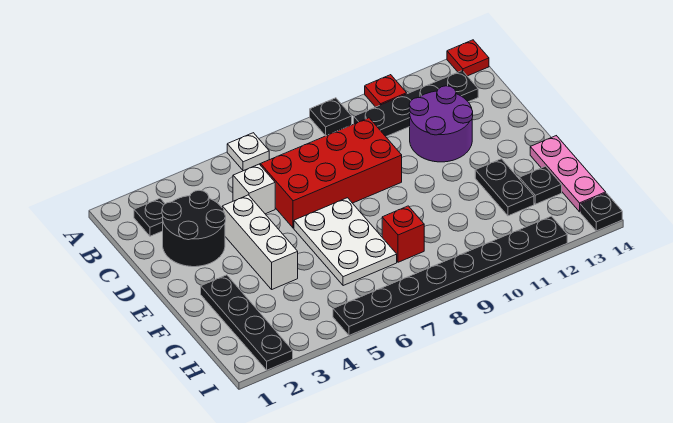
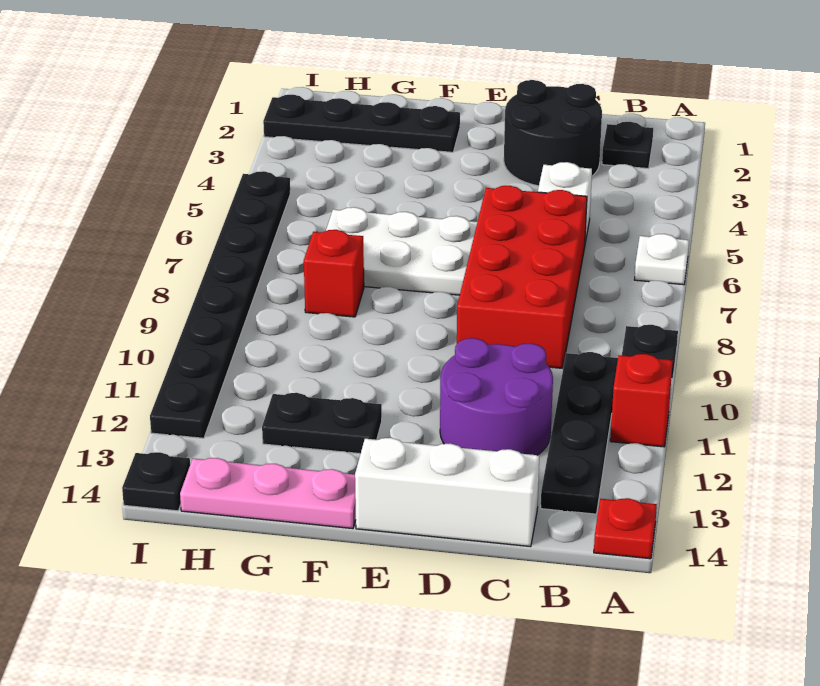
red plate A11 level 1 -> red brick A11 level 1
white brick D4:F4 level 1 -> white brick C14:E14 level 1
black plate G13 level 1 -> none

